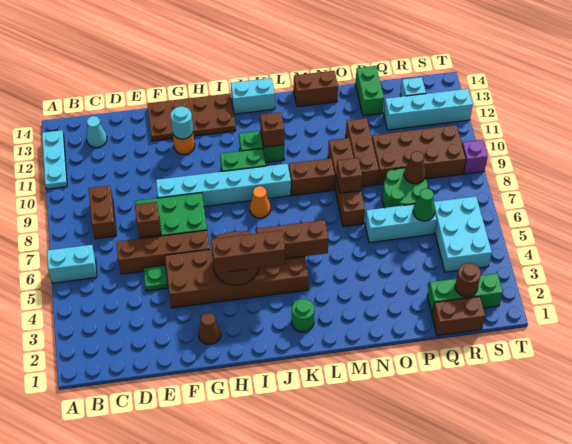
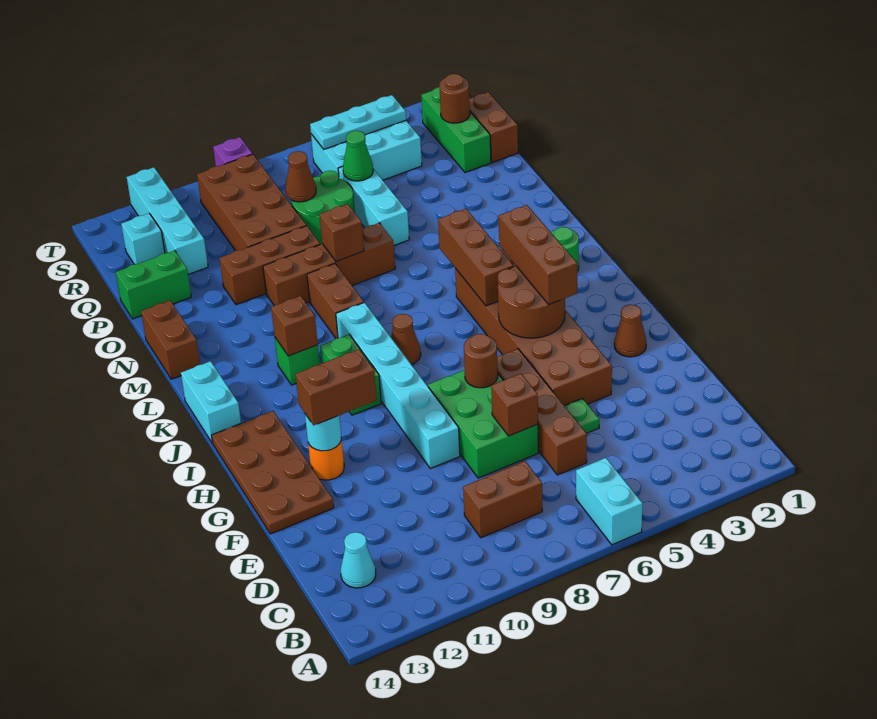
cyan plate A11:A13 level 1 -> cyan plate S4:S6 level 2
none -> brown round brick G7 level 2
none -> brown brick G11:G12 level 3
orange cone J8 level 1 -> brown cone J8 level 1
green brick J11:K11 level 1 -> green brick K11 level 1

